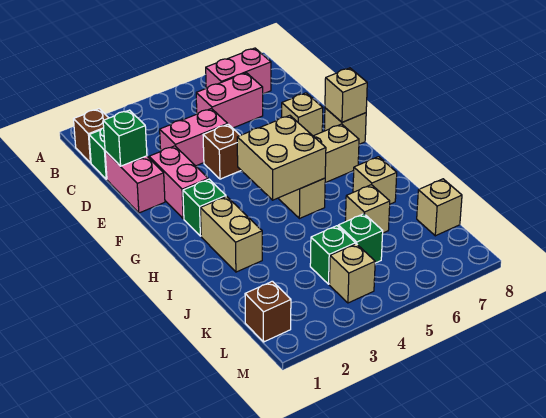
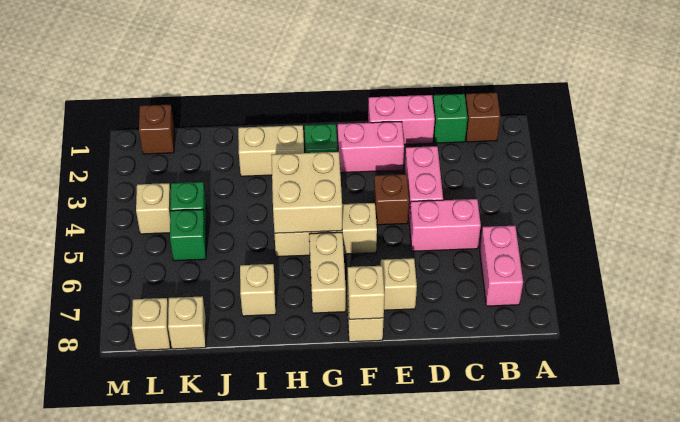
pink brick C5:C6 level 1 -> pink brick C5:D5 level 1
green brick D1 level 2 -> none
tan brick J6 level 1 -> tan brick L8 level 1

